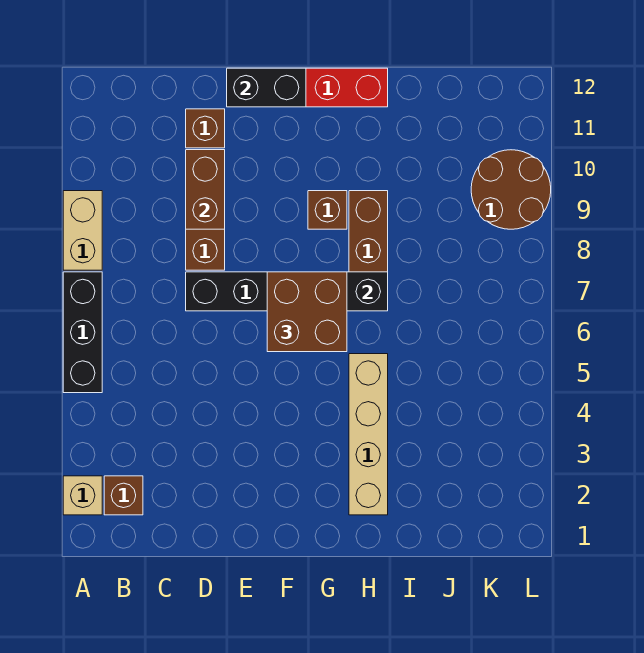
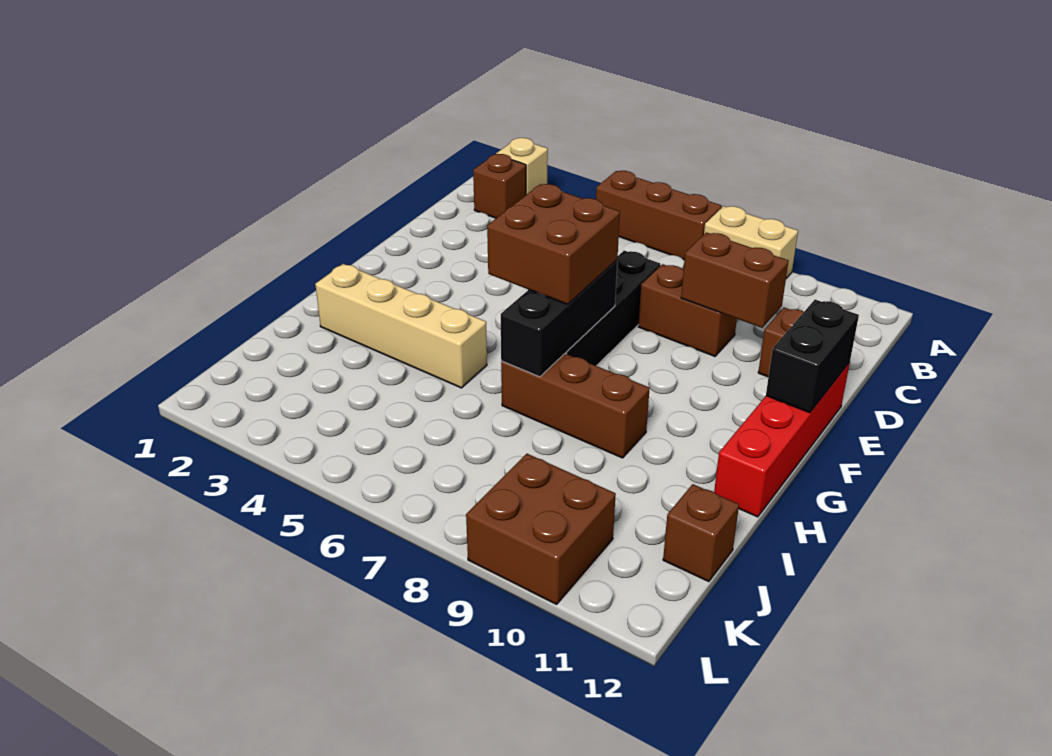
black brick A5:A7 level 1 -> brown brick A5:A7 level 1
brown brick G9 level 1 -> brown brick J12 level 1
brown round brick K9:L10 level 1 -> brown brick K9:L10 level 1

